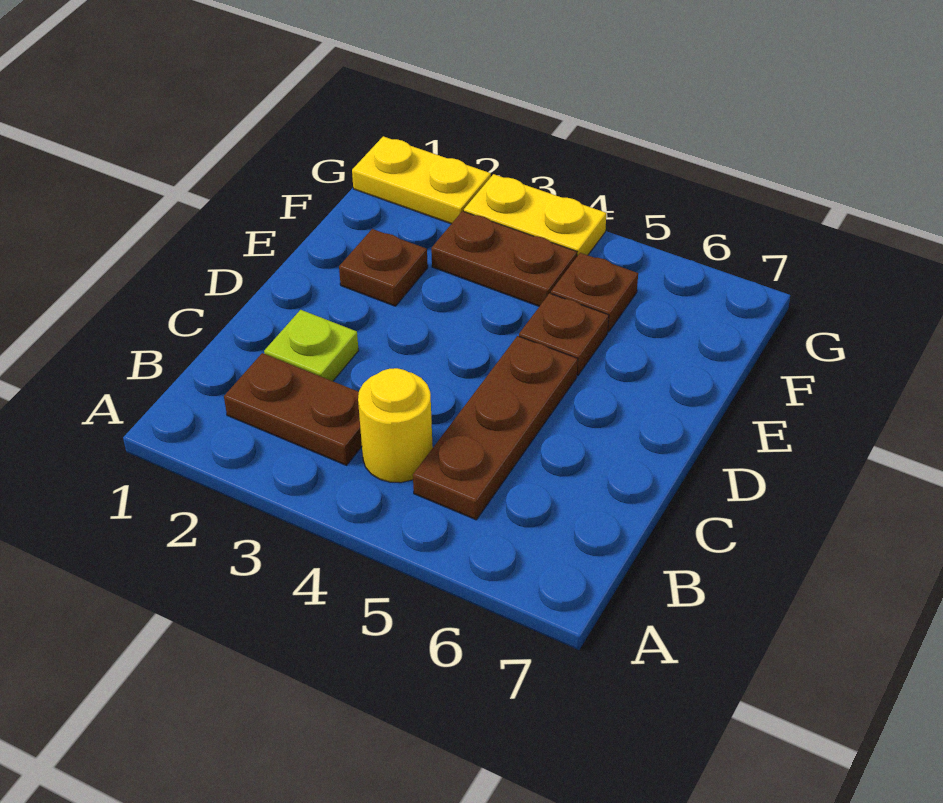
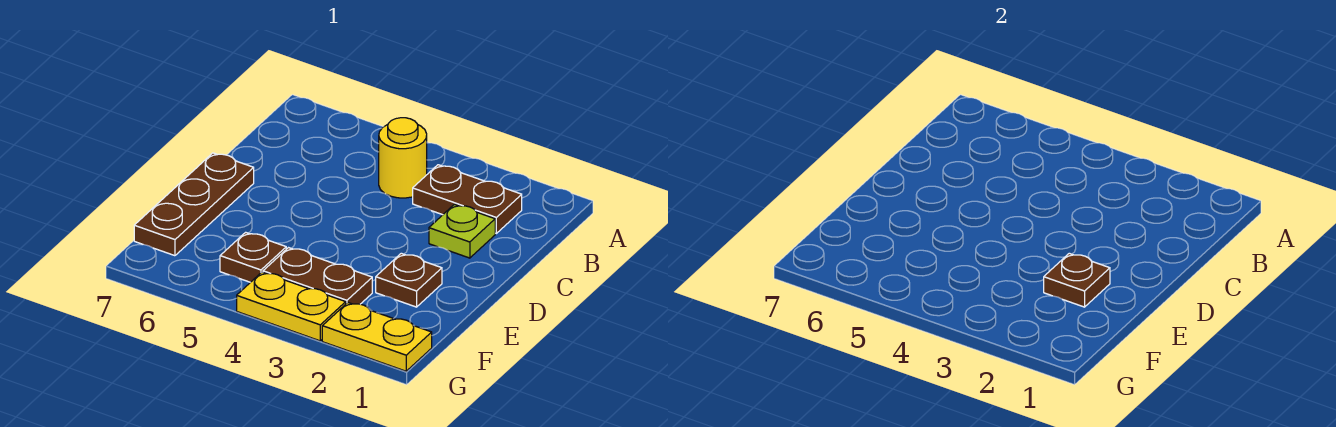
brown plate B5:D5 level 1 -> brown plate D7:F7 level 1
brown plate E5 level 1 -> brown plate E2 level 2

